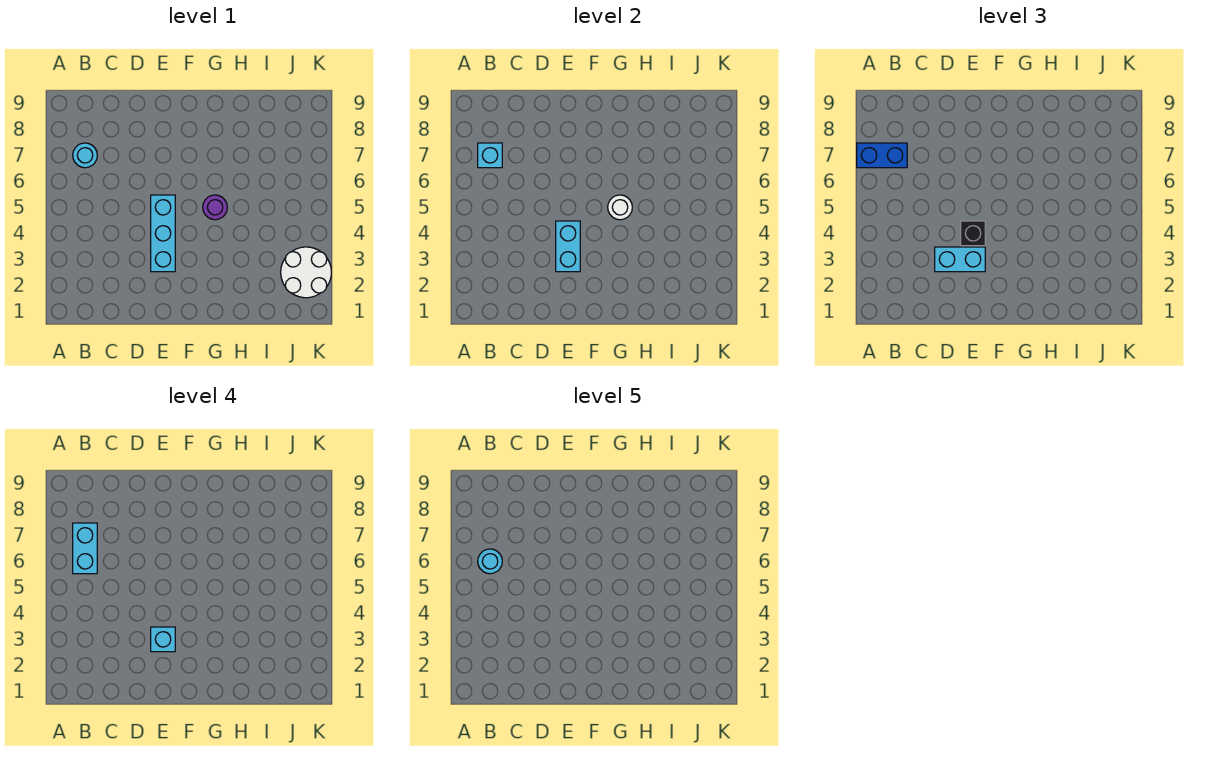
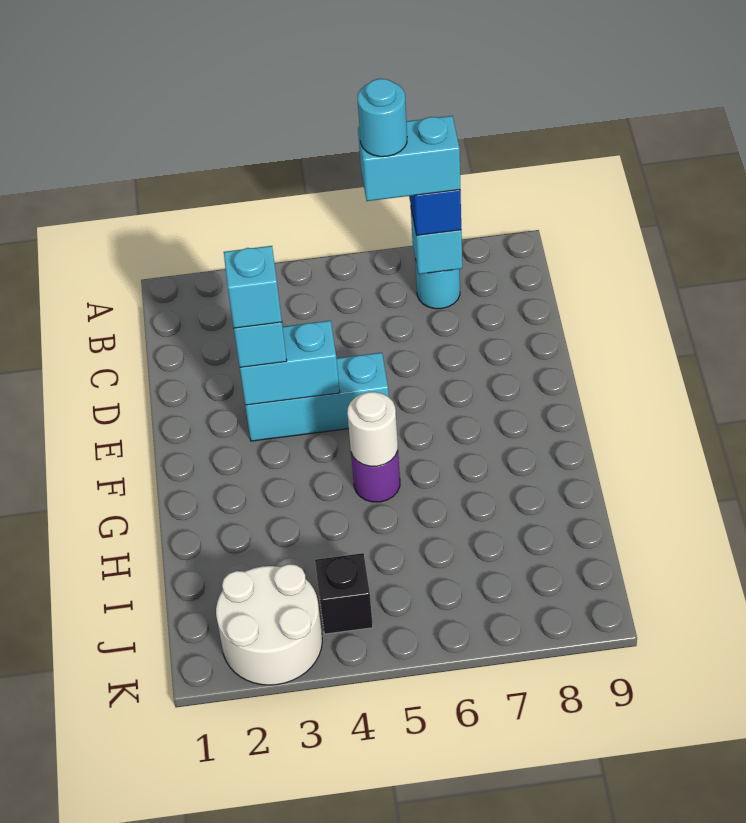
black brick E4 level 3 -> black brick J4 level 1

